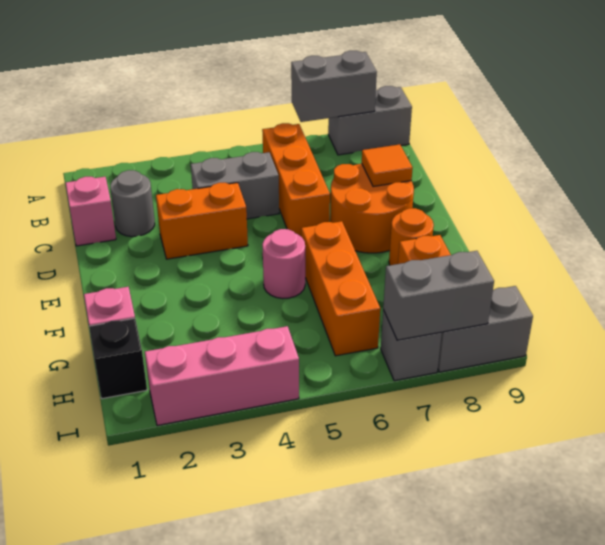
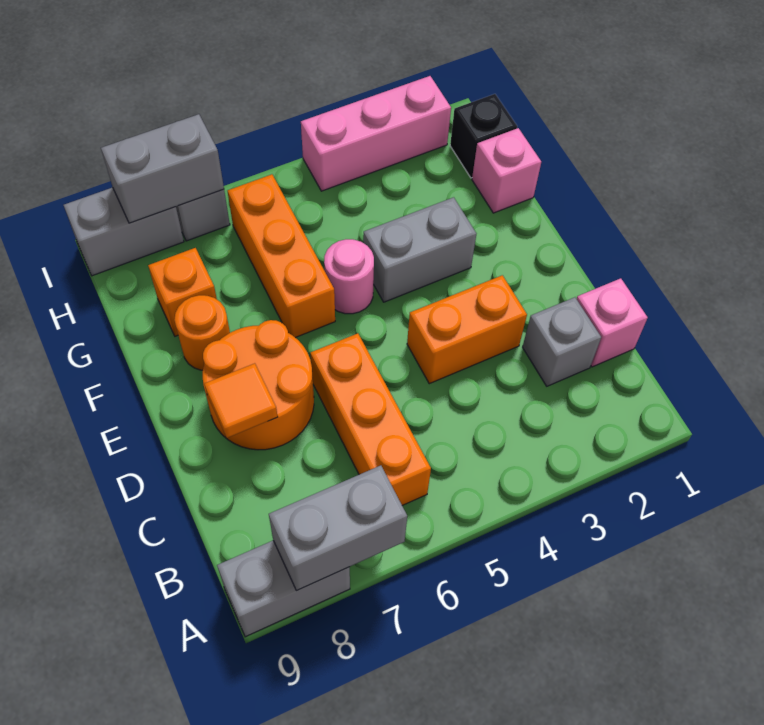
grey round brick C2 level 1 -> grey brick C2 level 1
grey brick C4:C5 level 1 -> grey brick F3:F4 level 1

